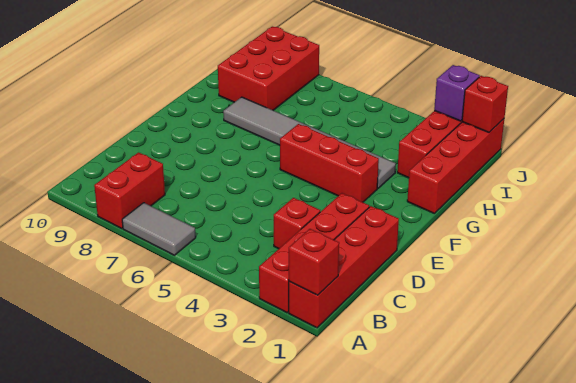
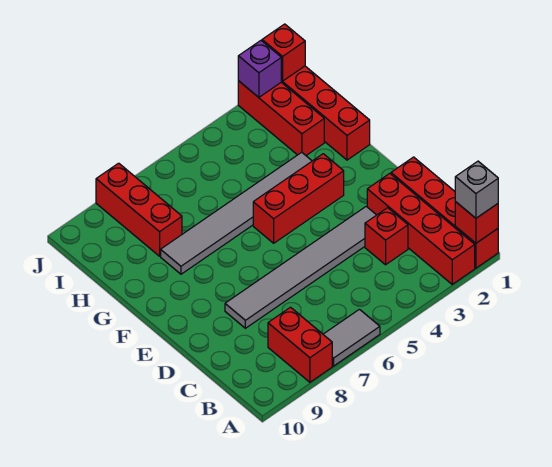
none -> grey brick A1 level 3
none -> grey tile D3:D8 level 1
red brick H8:J9 level 1 -> red brick H8:J8 level 1

